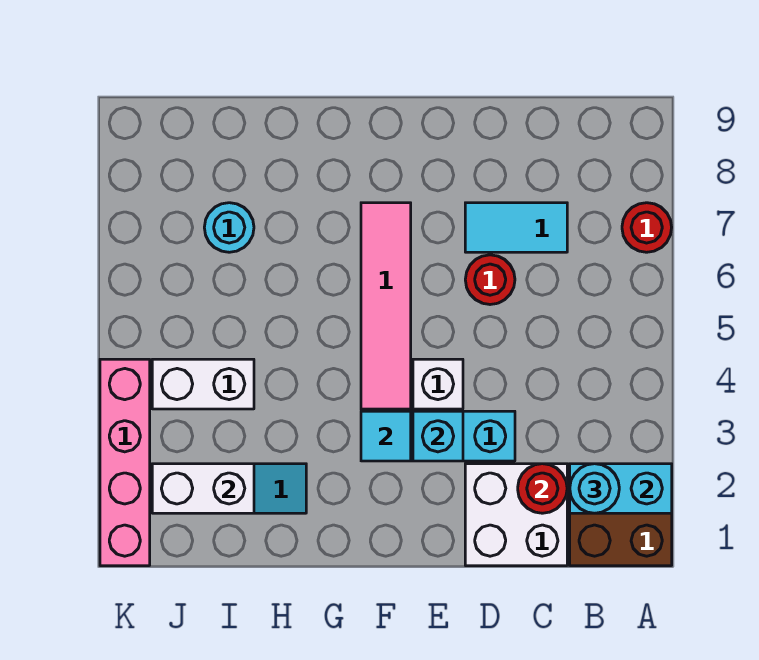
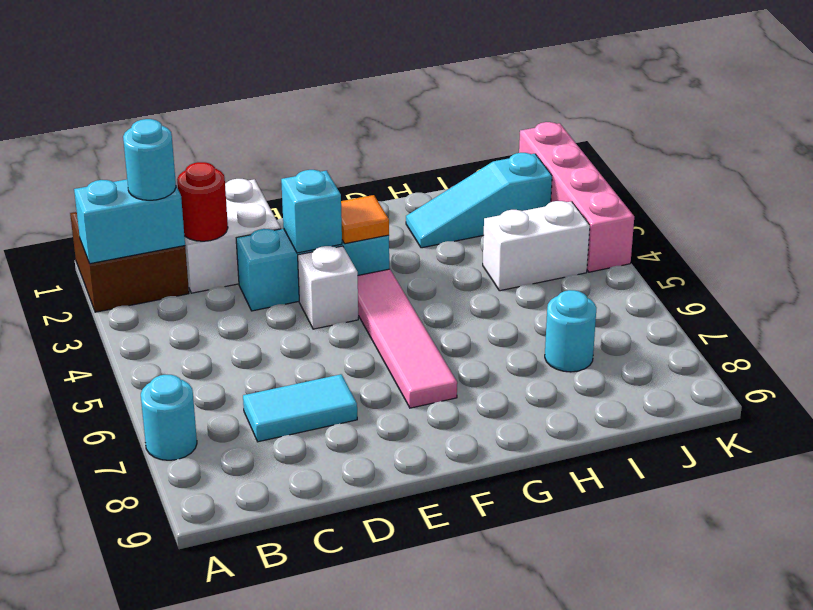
red round brick A7 level 1 -> cyan round brick A7 level 1
red round brick D6 level 1 -> none
cyan tile F3 level 2 -> orange tile F3 level 2
white brick I2:J2 level 2 -> none

